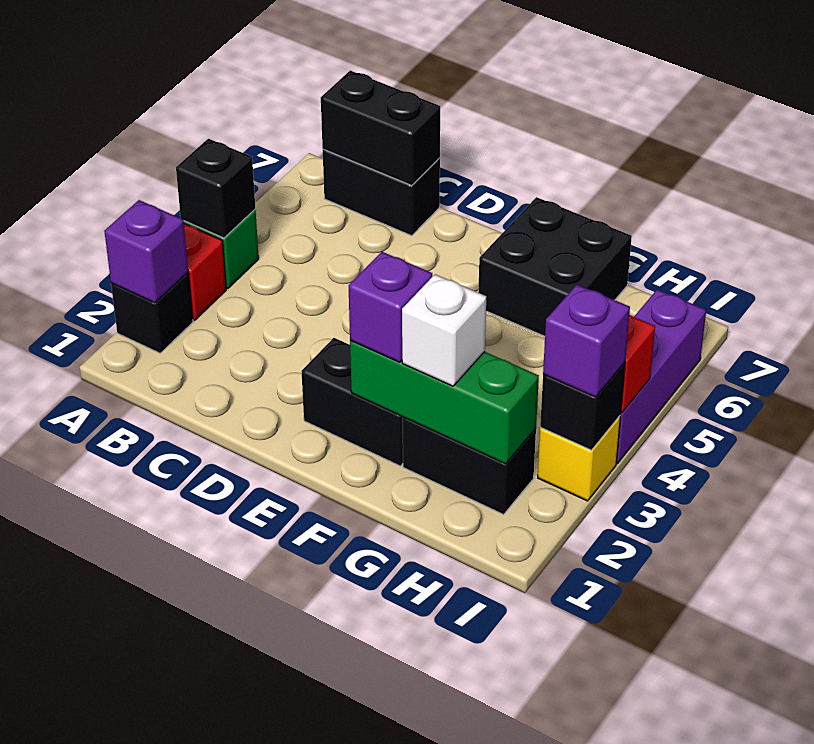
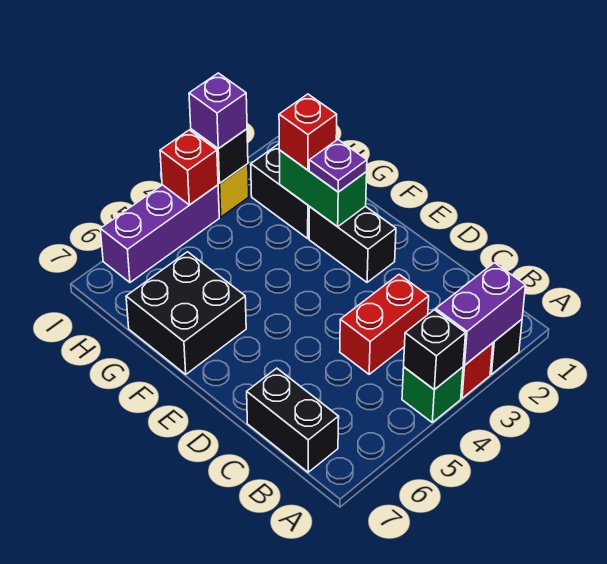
purple brick A2 level 2 -> purple brick A2:A3 level 2
black brick B7:C7 level 2 -> none
none -> red brick C3:C4 level 1
green brick F2:H2 level 2 -> green brick F2:G2 level 2
purple brick F2 level 3 -> purple plate F2 level 3
white brick G2 level 3 -> red brick G2 level 3

